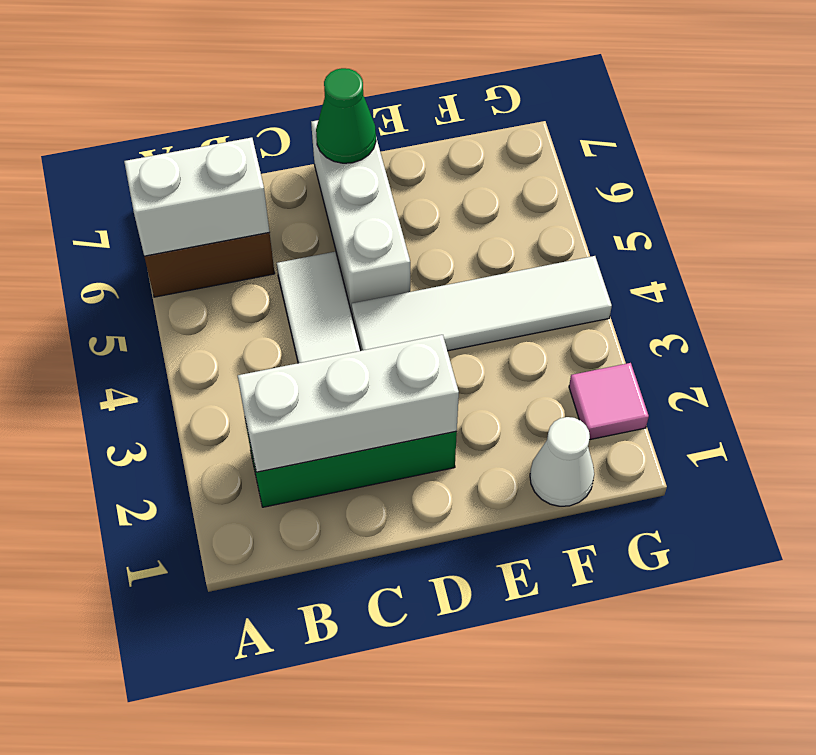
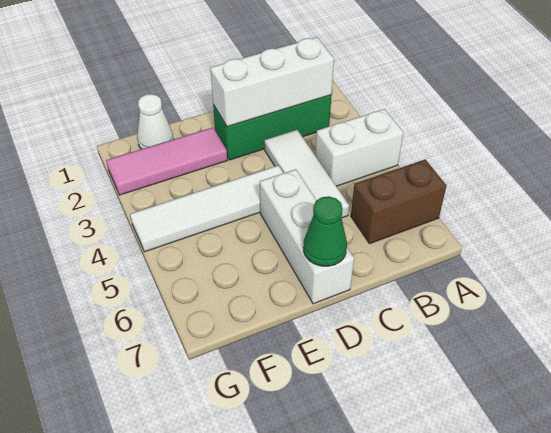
white brick A6:B6 level 2 -> white brick A4:B4 level 1
pink tile G2 level 1 -> pink tile E2:G2 level 1

